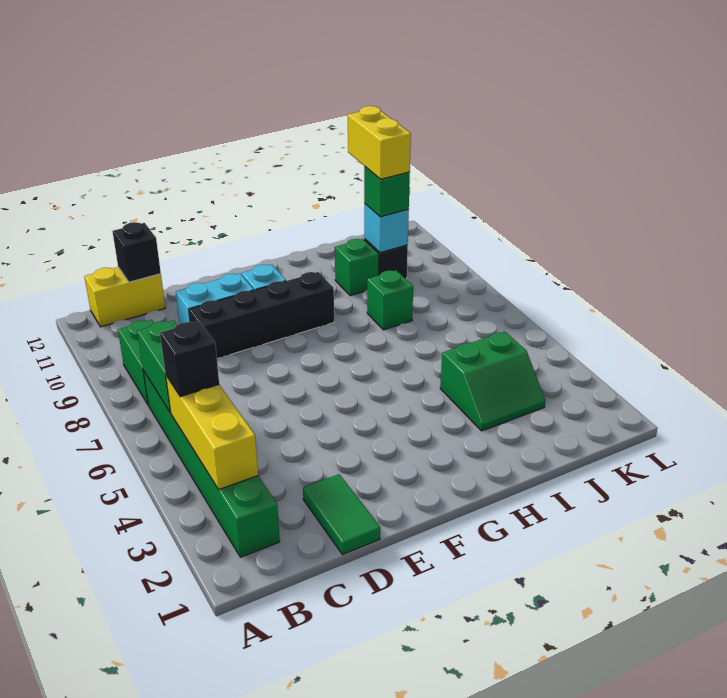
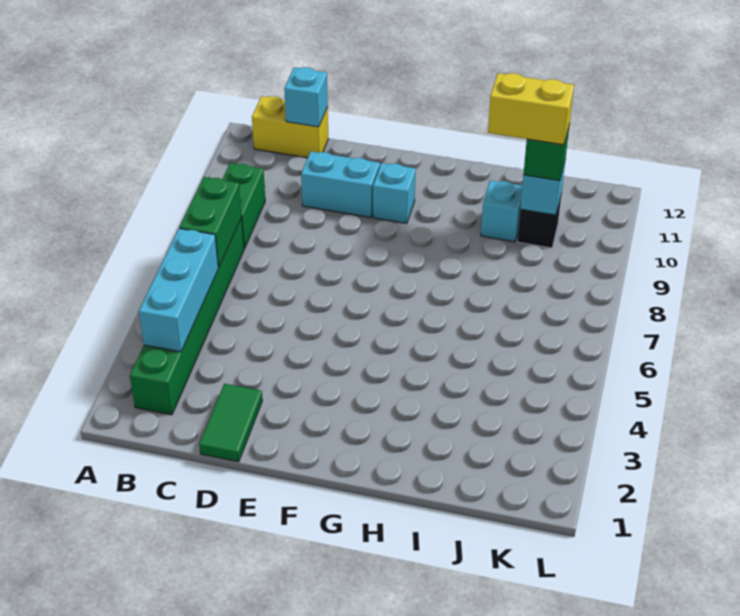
yellow brick B3:B5 level 2 -> cyan brick B3:B5 level 2
black brick B5 level 3 -> none
black brick C12 level 2 -> cyan brick C12 level 2
black brick D9:G9 level 1 -> none
green slope I3:J4 level 1 top 4 -> none
green brick I8 level 1 -> none
green brick I10 level 1 -> cyan brick I10 level 1
yellow brick J10:J11 level 4 -> yellow brick I10:J10 level 4

